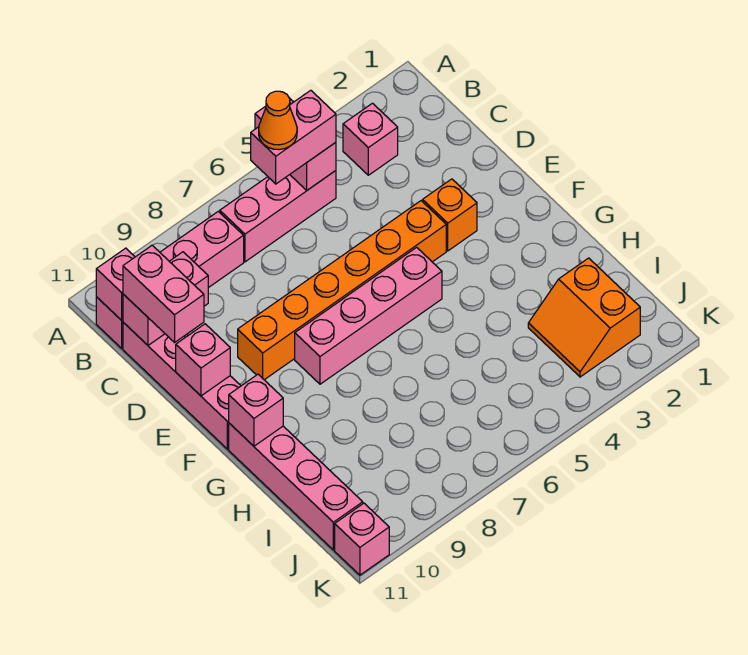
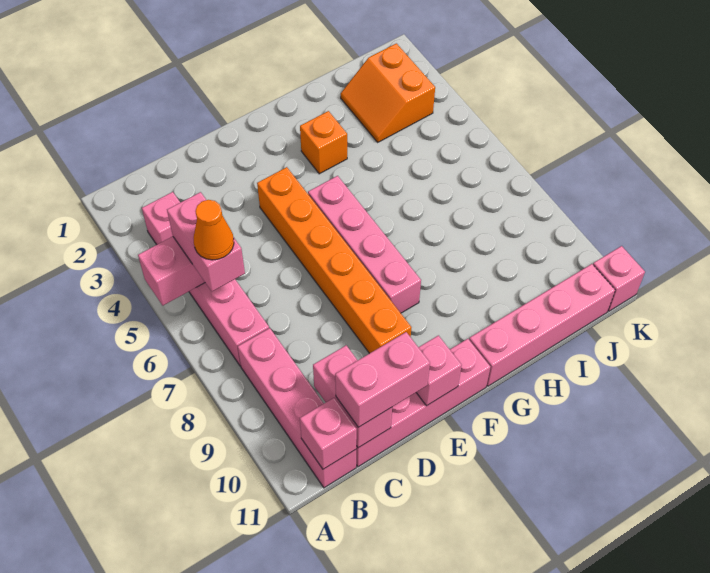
orange brick E3 level 1 -> orange brick G3 level 1
pink brick G11 level 2 -> none
orange slope I2:J3 level 1 top 2 -> orange slope I2:J3 level 1 top J

